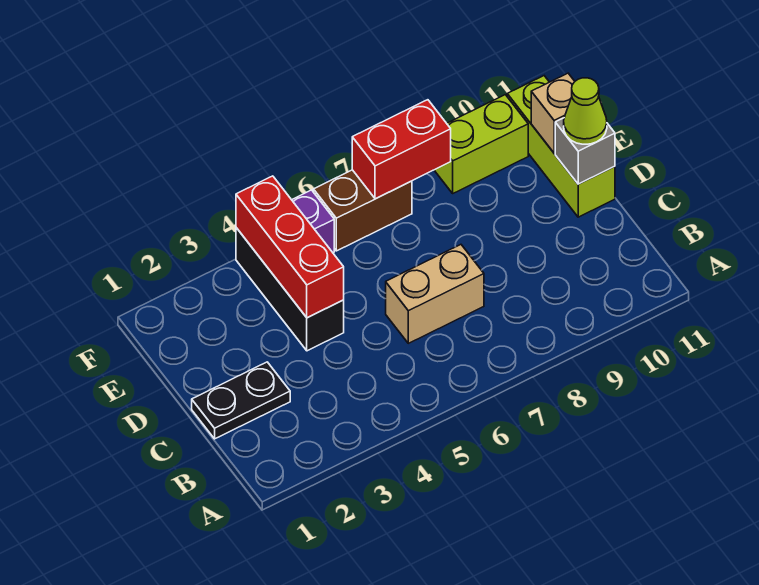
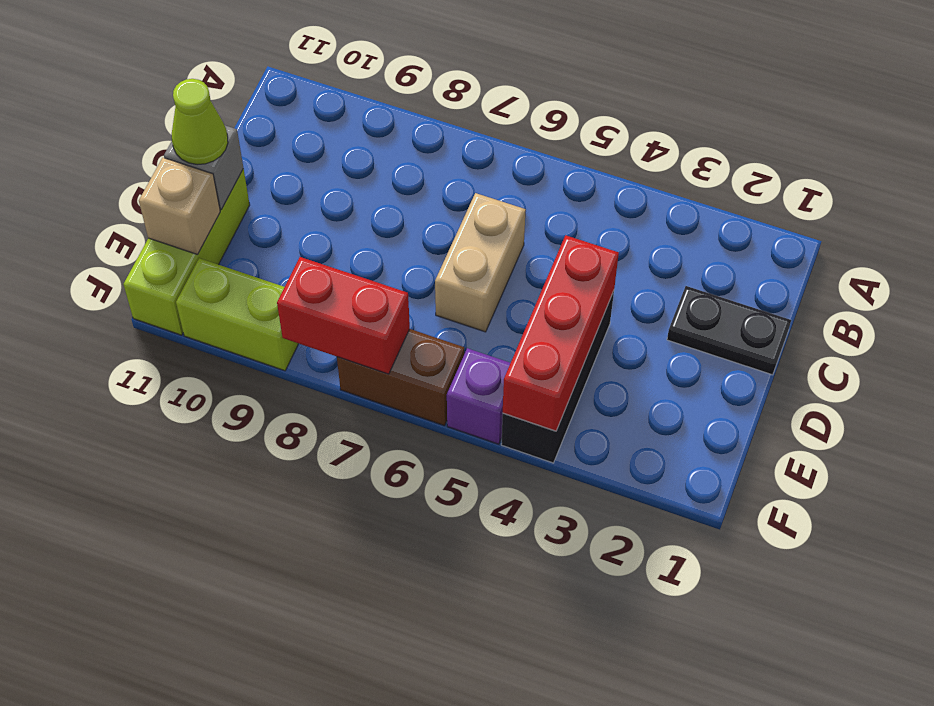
tan brick C6:C7 level 1 -> tan brick C6:D6 level 1

